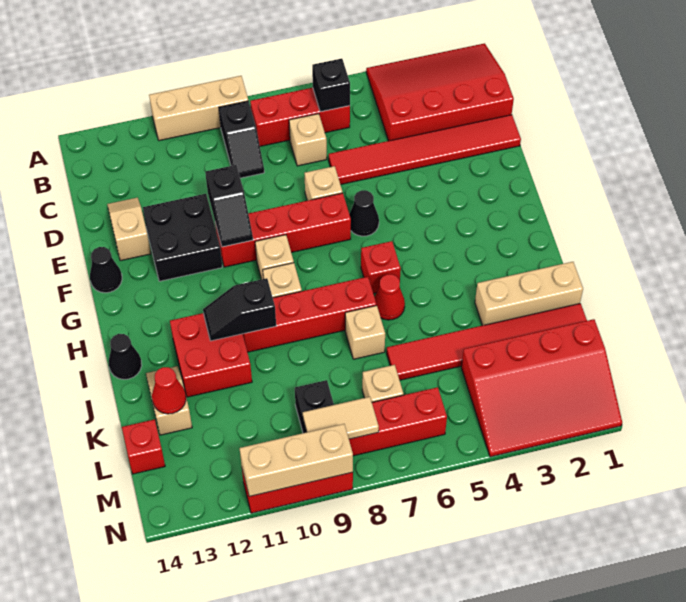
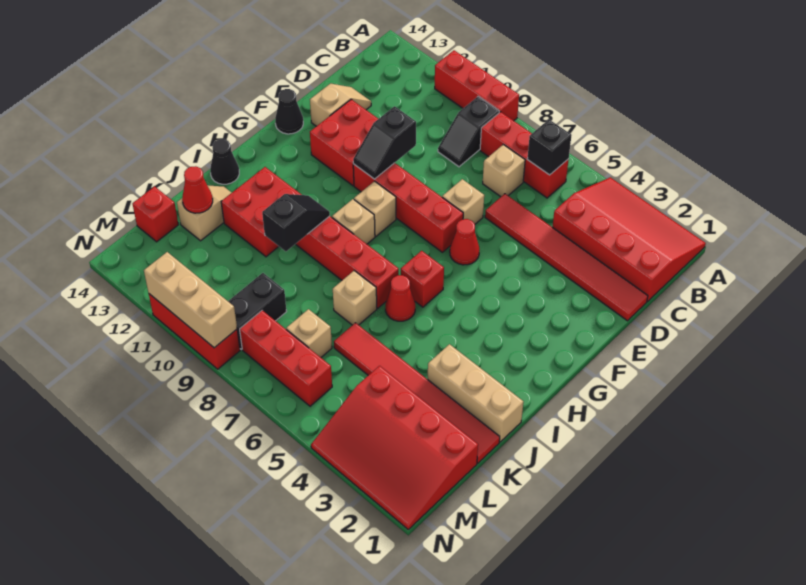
tan brick A9:A11 level 1 -> red brick A9:A11 level 1
black brick E11:F12 level 1 -> red brick E11:F12 level 1
black cone F6 level 1 -> red cone F6 level 1
black slope I10:I11 level 2 top 10 -> black slope I10:J10 level 2 top J
tan tile M8:M9 level 2 -> none

